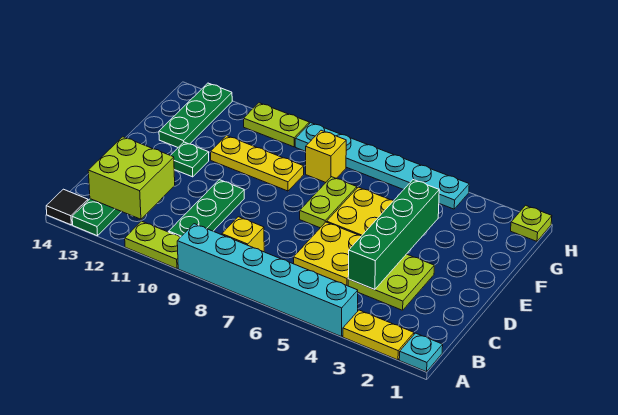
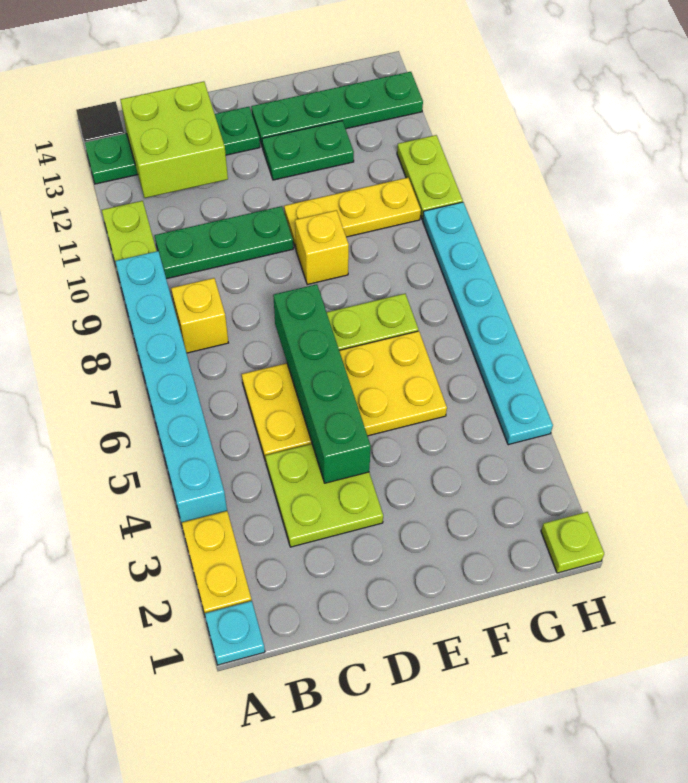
green brick C4:F4 level 2 -> green brick D4:D7 level 2
green plate E12 level 1 -> green plate E12:F12 level 1
yellow plate F9:F11 level 1 -> yellow plate E10:G10 level 1
green plate F13:H13 level 1 -> green plate E13:H13 level 1
yellow brick G8 level 1 -> yellow brick E9 level 1

